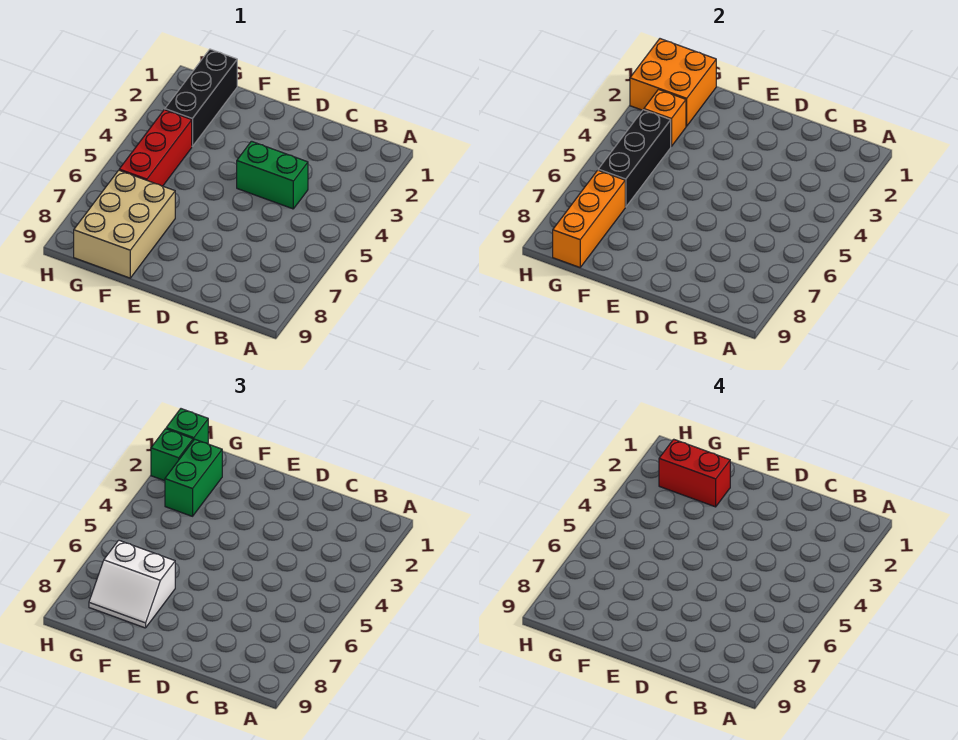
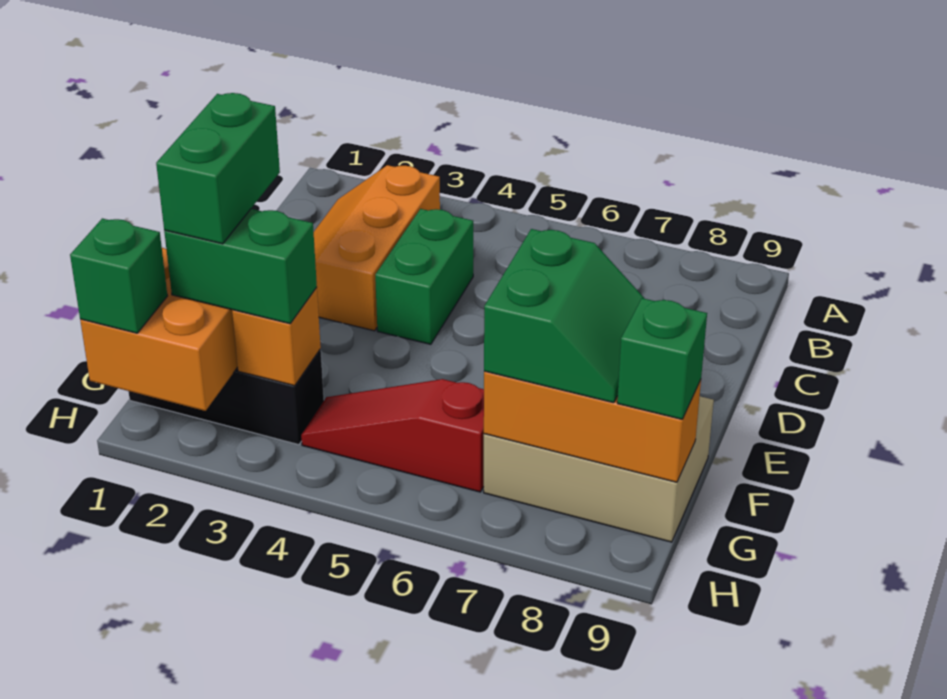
none -> orange slope B2:D3 level 1 top 3
red brick F2:G2 level 4 -> green brick F2:G2 level 4
white slope F7:G8 level 3 top 7 -> green slope F7:G8 level 3 top 7
red brick G4:G6 level 1 -> red slope G4:G6 level 1 top 6
black brick G4:G6 level 2 -> none
green brick H2 level 3 -> green brick G9 level 3

